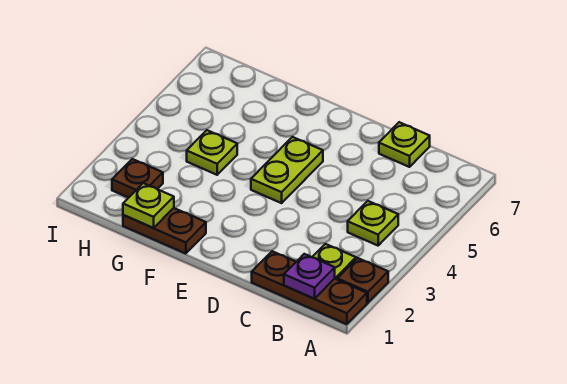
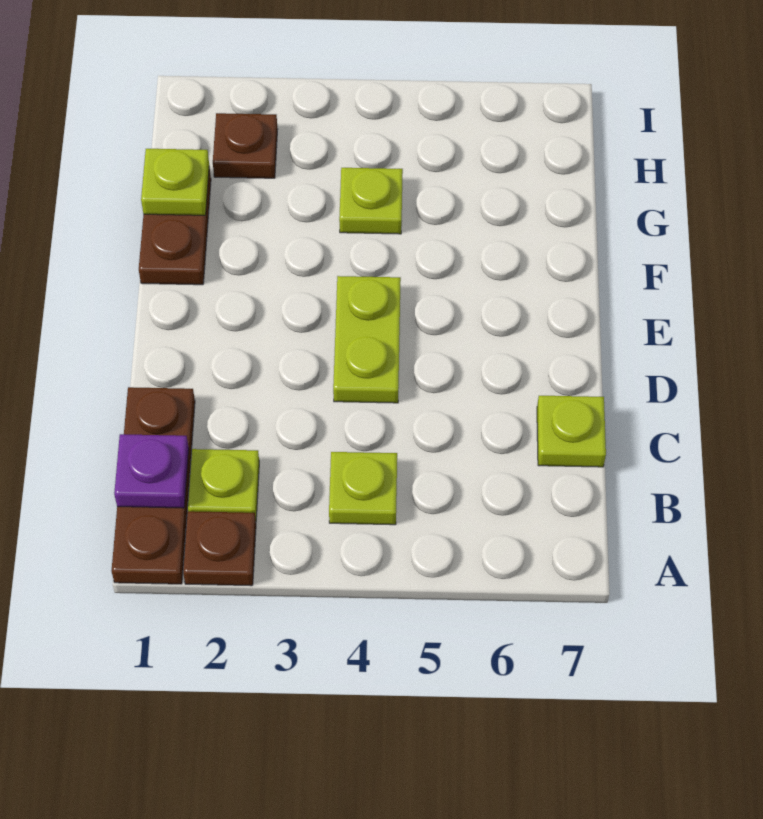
lime plate E4:E5 level 1 -> lime plate D4:E4 level 1

